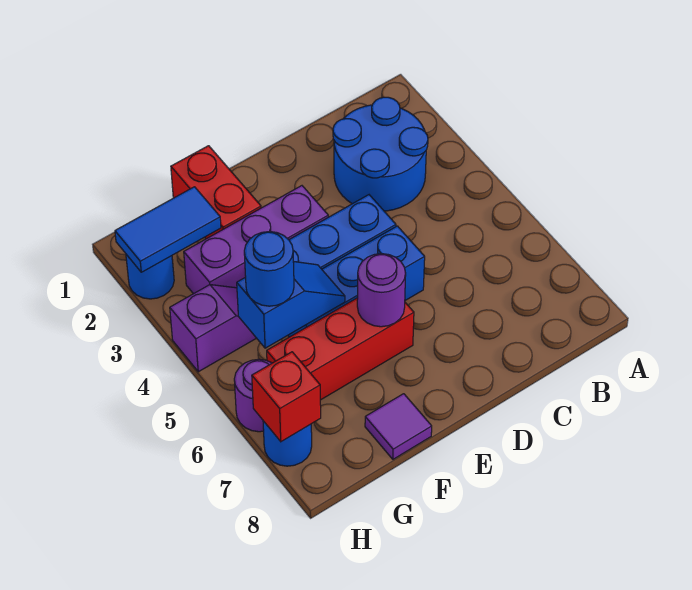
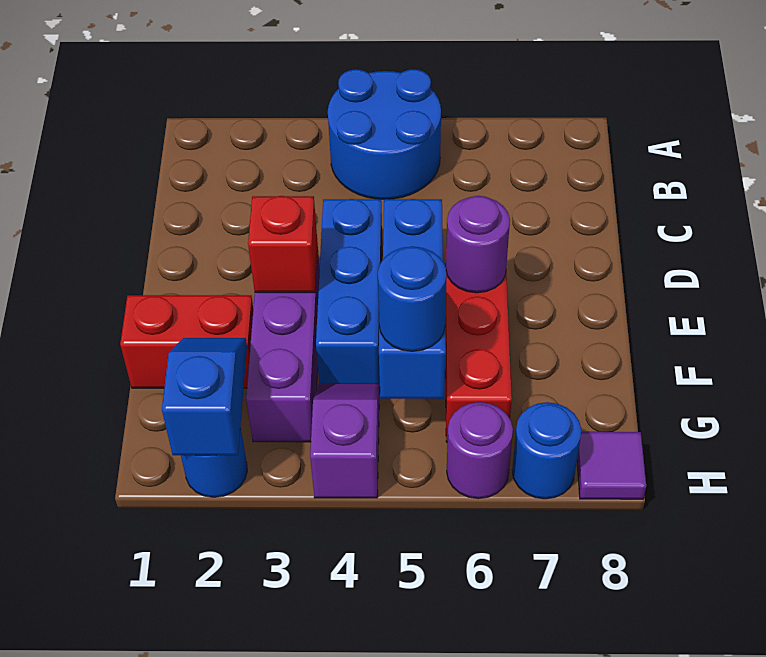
blue round brick B2:C3 level 1 -> blue round brick A4:B5 level 1
purple tile F8 level 1 -> purple tile H8 level 1
blue tile G2:H2 level 2 -> blue slope G2:H2 level 2 top H
red brick H7 level 2 -> red brick E3 level 2

